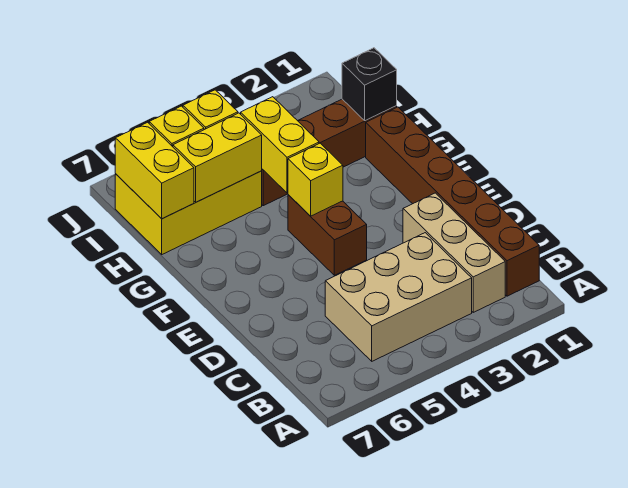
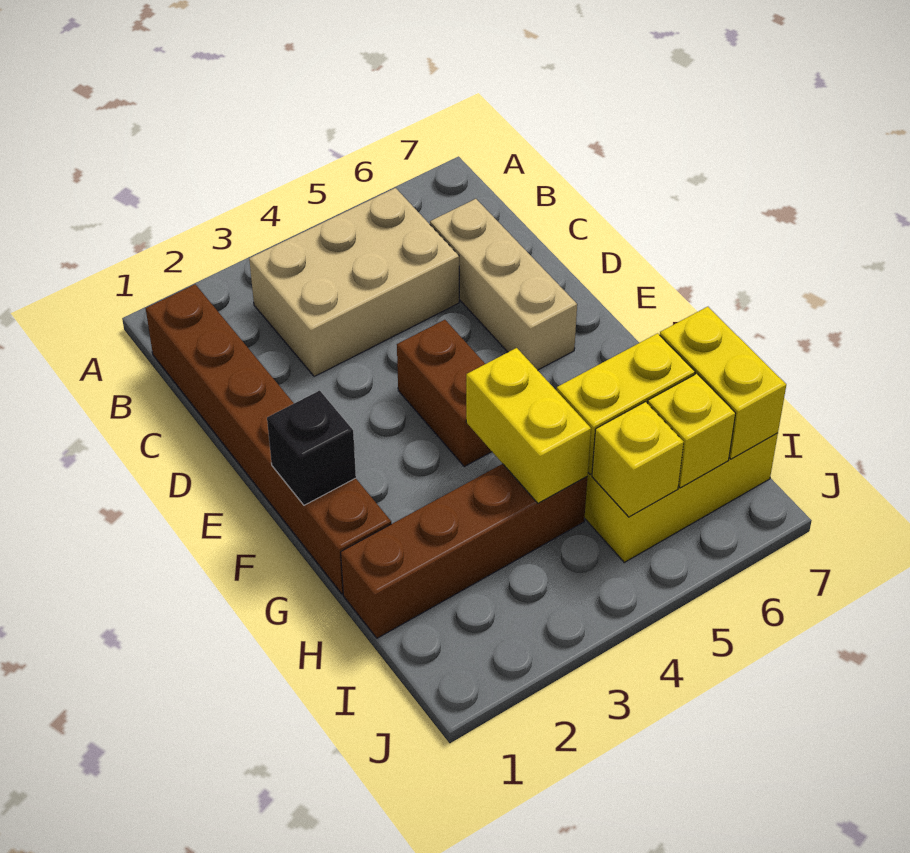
tan brick B2:D2 level 1 -> tan brick C6:E6 level 1
yellow brick F4 level 2 -> none
black brick H1 level 2 -> black brick F1 level 2

